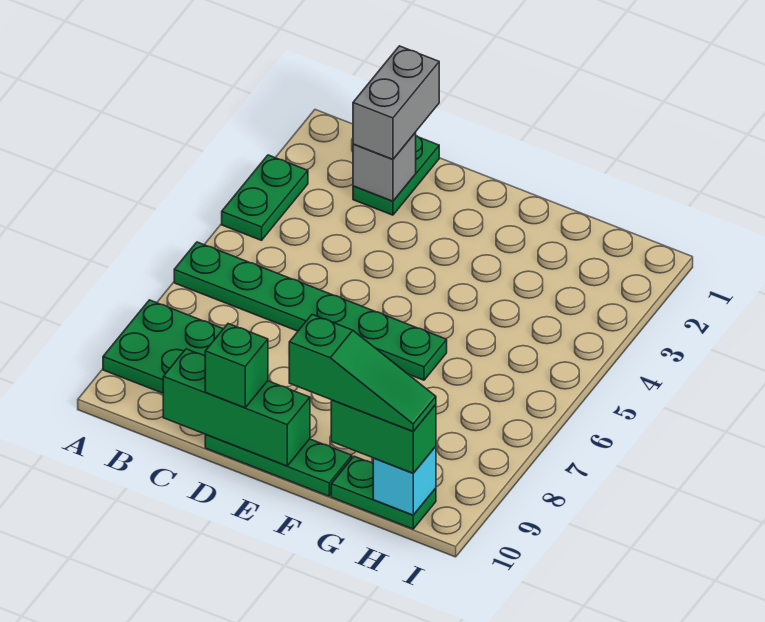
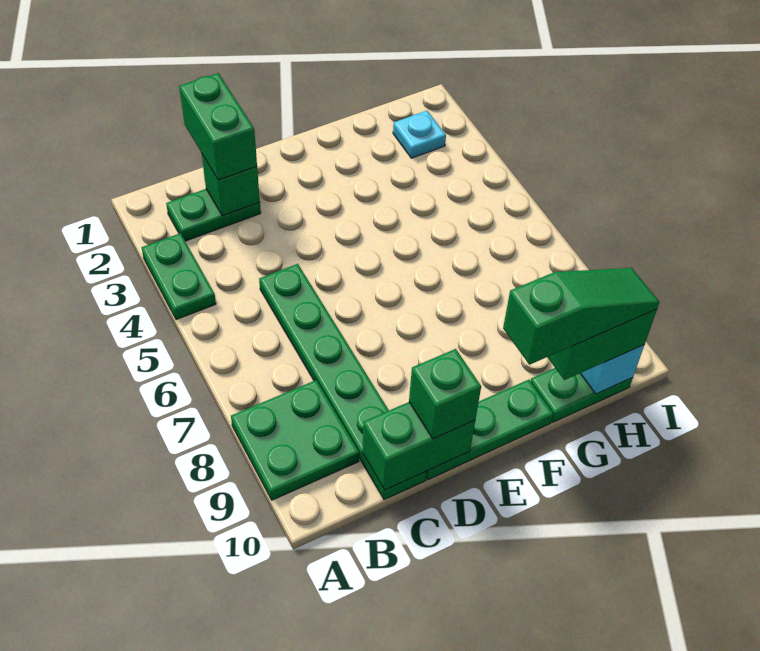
green plate A6:F6 level 1 -> green plate C5:C10 level 1
green plate C1:C2 level 1 -> green plate B2:C2 level 1
grey brick C1:C2 level 3 -> green brick C1:C2 level 3
grey brick C2 level 2 -> green brick C2 level 2
green brick C10:E10 level 2 -> green brick C10:D10 level 2
none -> cyan plate H2 level 1

